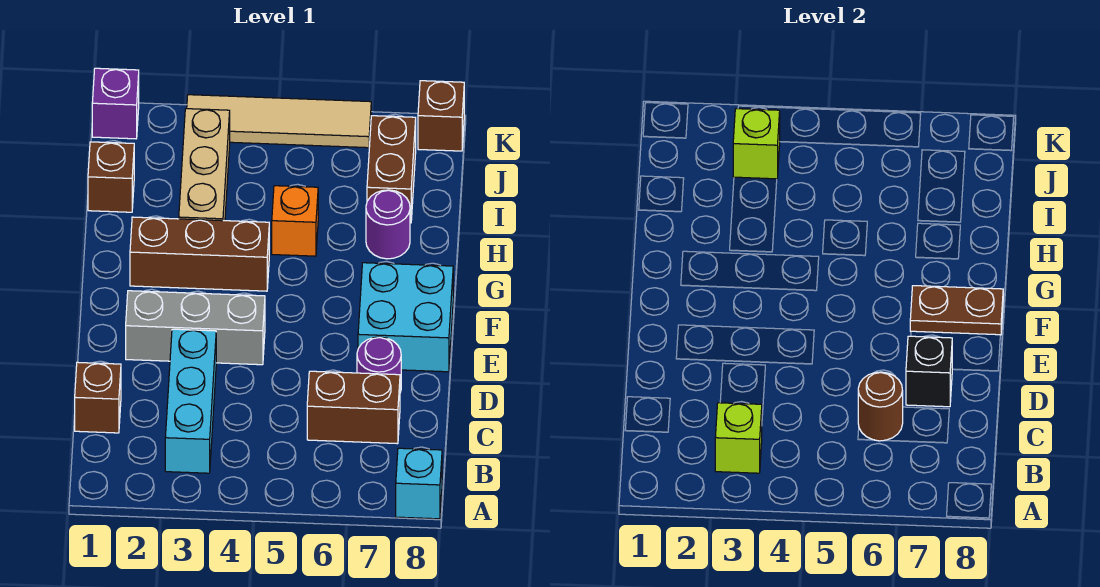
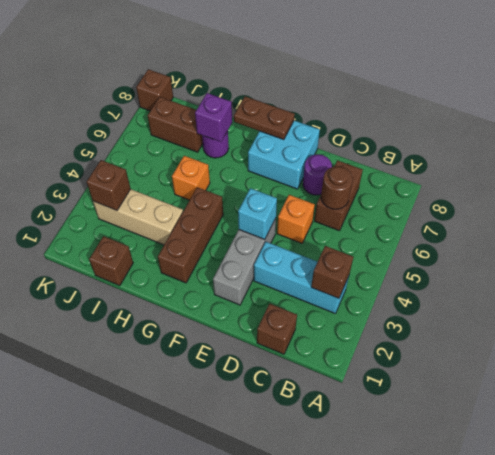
cyan brick A8 level 1 -> cyan brick E4 level 2
lime brick B3 level 2 -> brown brick B3 level 2
none -> orange brick D5 level 1
black brick D7 level 2 -> none
brown plate F7:F8 level 2 -> brown plate F8:G8 level 2
lime brick J3 level 2 -> brown brick J3 level 2
purple brick K1 level 1 -> purple brick H7 level 2
tan tile K3:K6 level 1 -> none

